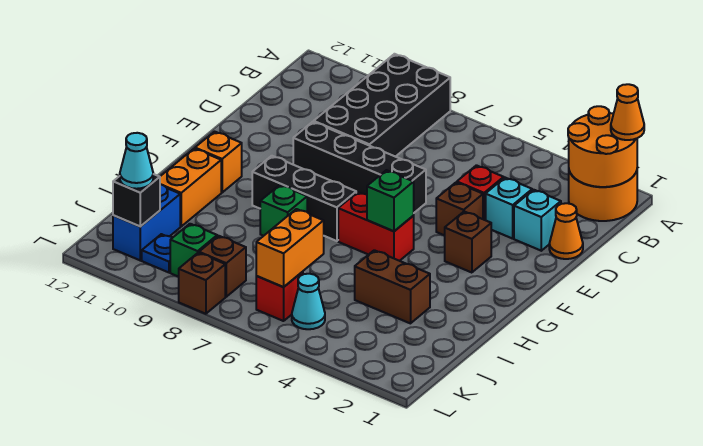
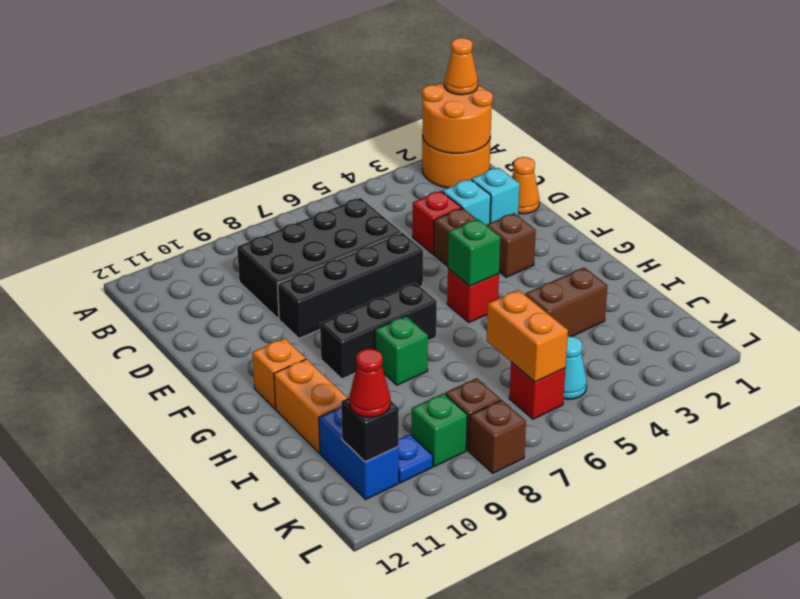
black brick A8:D9 level 1 -> black brick C6:D9 level 1
red brick G5:G6 level 1 -> red brick G5 level 1
cyan cone K11 level 3 -> red cone K11 level 3

